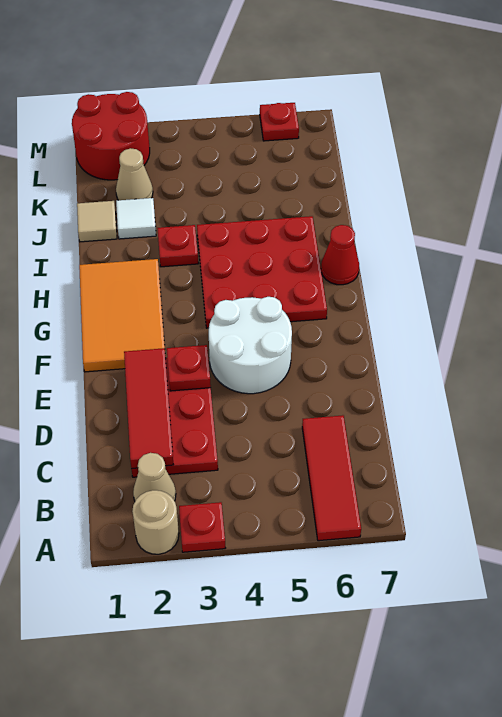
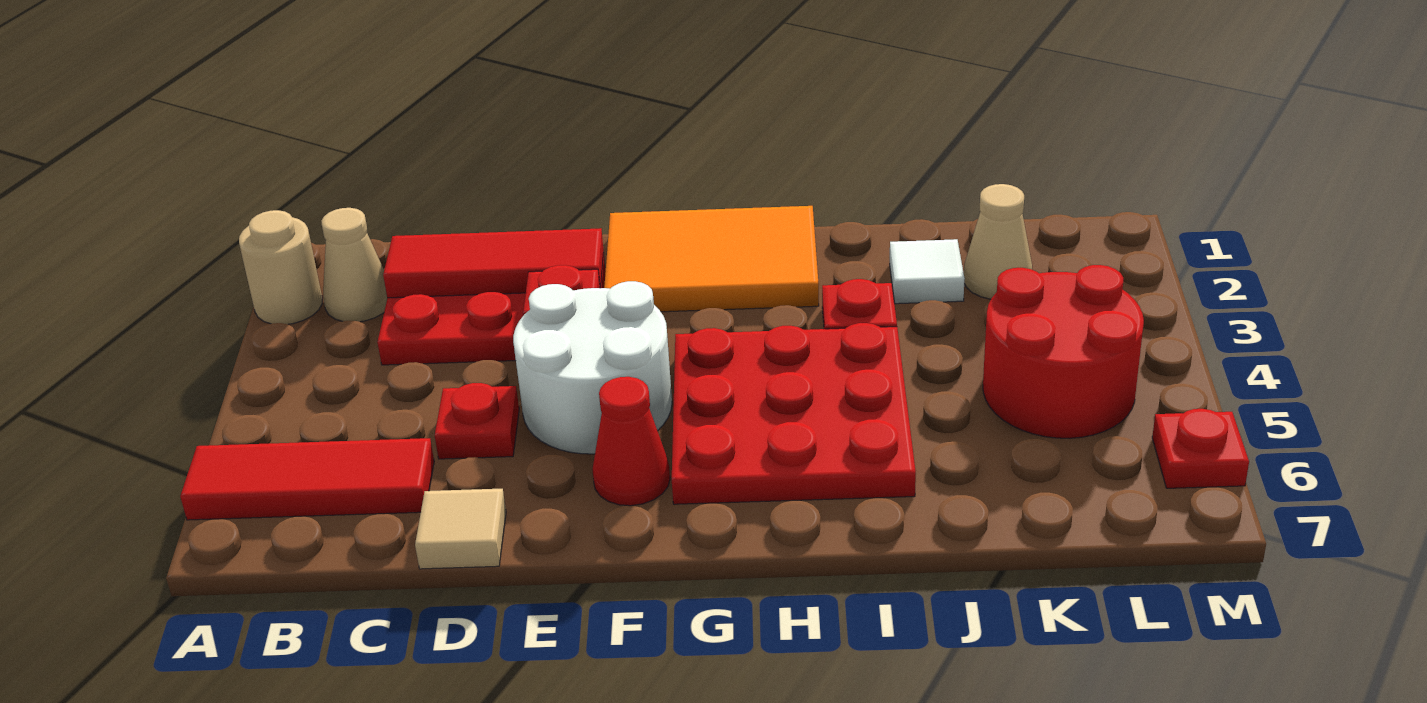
red plate A3 level 1 -> red plate D5 level 1
red cone H7 level 1 -> red cone F6 level 1
tan tile J1 level 1 -> tan tile D7 level 1
red round brick L1:M2 level 1 -> red round brick K4:L5 level 1

